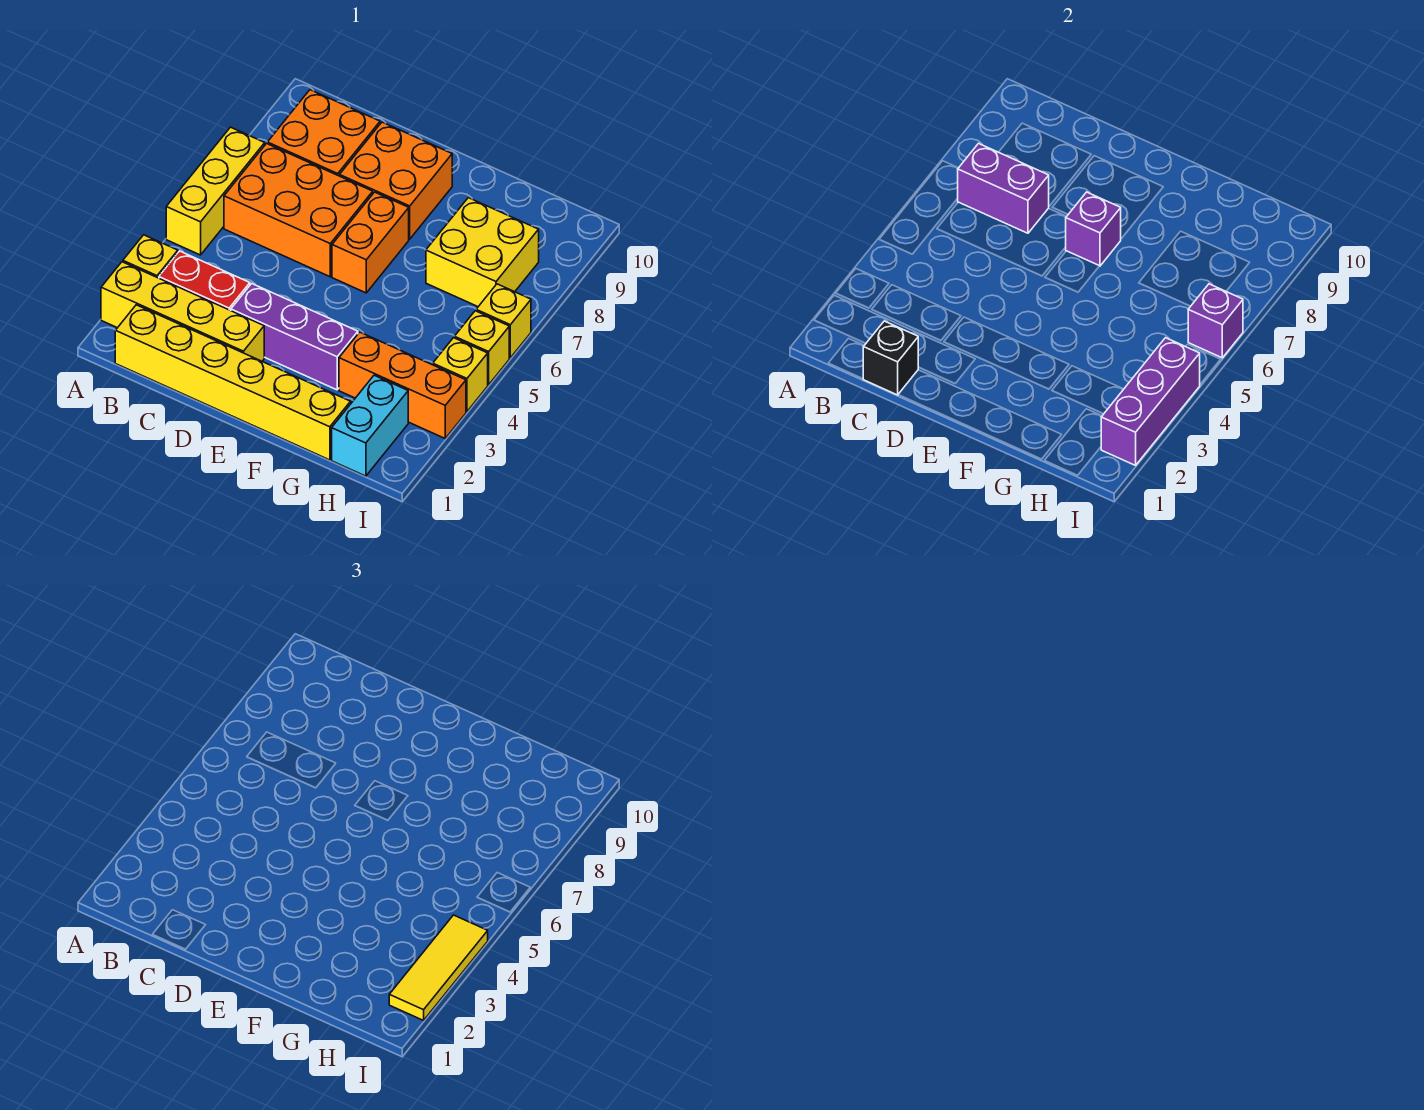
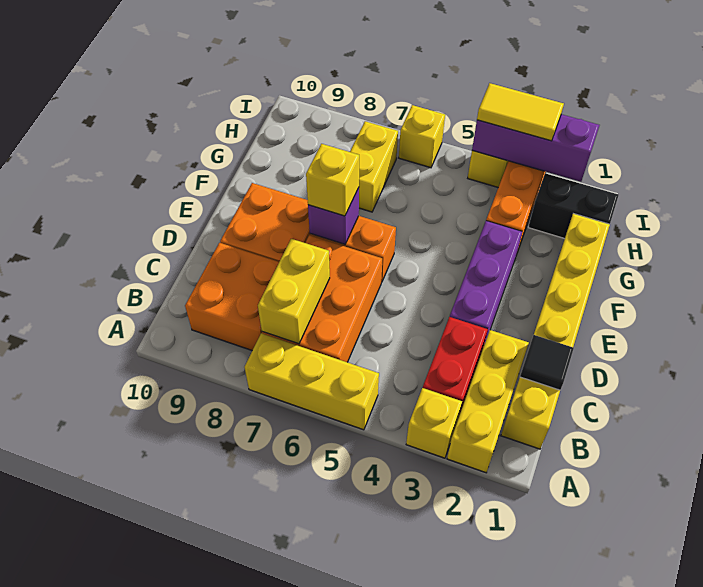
yellow brick A2:D2 level 1 -> yellow brick A2:C2 level 1
purple brick B7:C7 level 2 -> yellow brick B7:C7 level 2
black brick C1 level 2 -> black tile C1 level 2
yellow brick G7:H8 level 1 -> yellow brick G7:H7 level 1
cyan brick H1:H2 level 1 -> black brick H1:H2 level 1
yellow tile I2:I4 level 3 -> yellow tile I3:I4 level 3
yellow brick I5 level 1 -> yellow brick E7 level 3
purple brick I6 level 2 -> none

